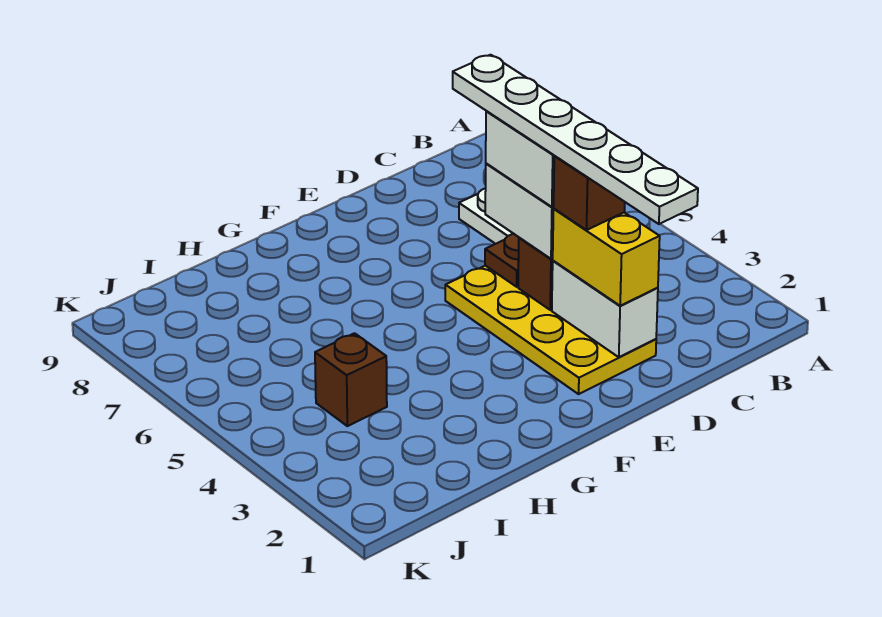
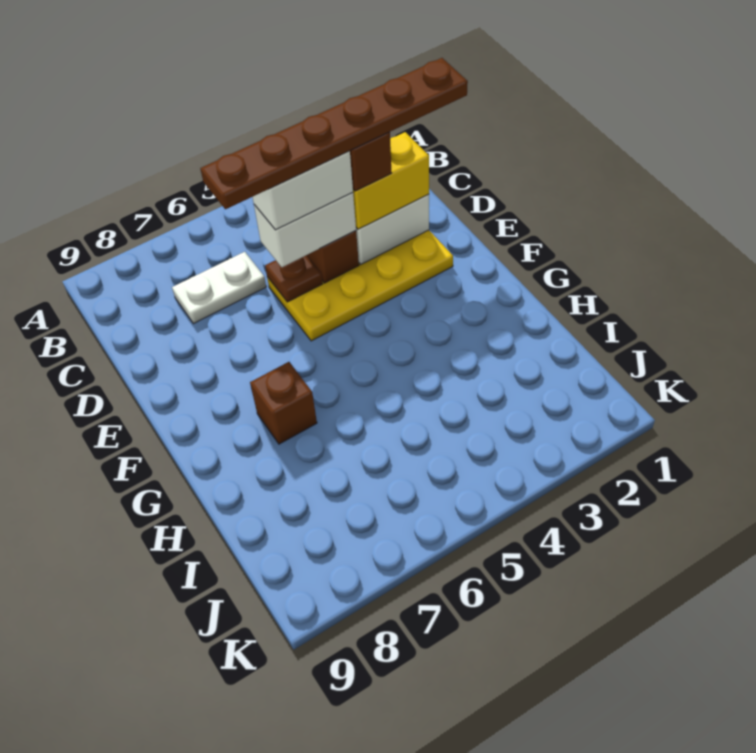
white plate D1:D6 level 5 -> brown plate D1:D6 level 5
brown brick I4 level 1 -> brown brick G7 level 1

